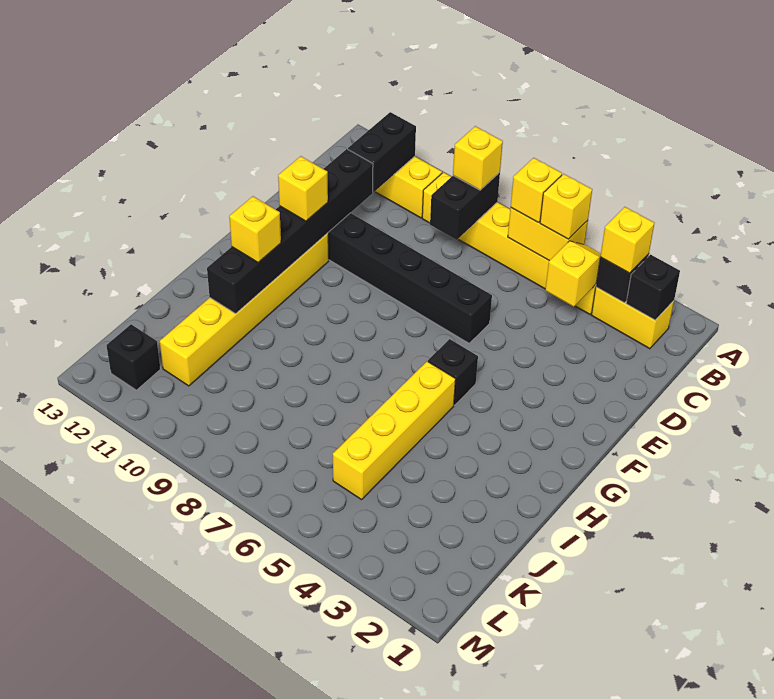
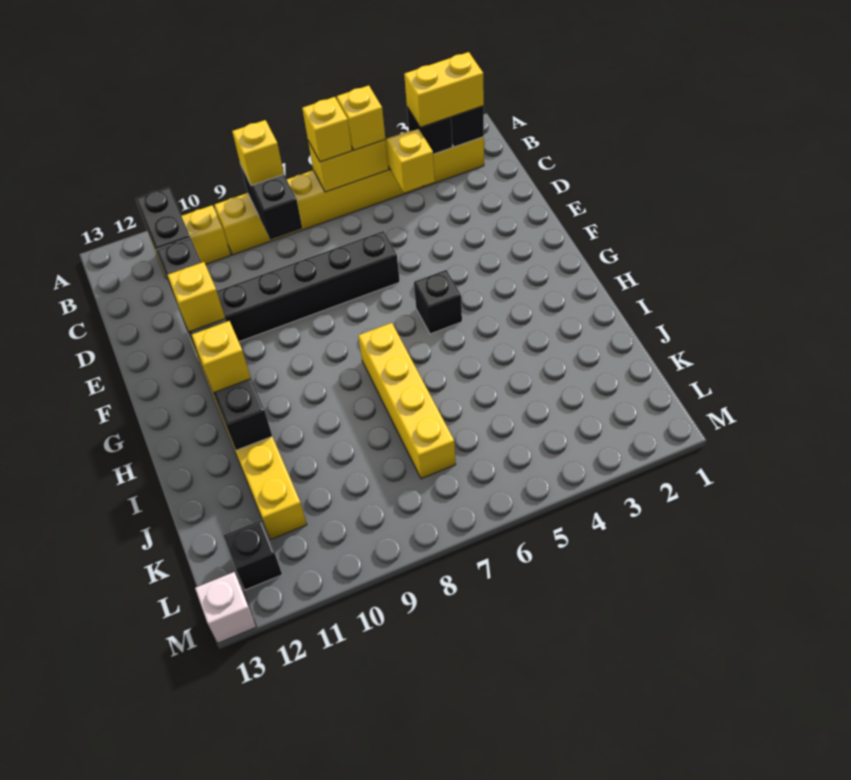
yellow brick B3 level 3 -> yellow brick B2:B3 level 3
yellow brick H5:K5 level 1 -> yellow brick H7:K7 level 1
none -> white brick M13 level 1

